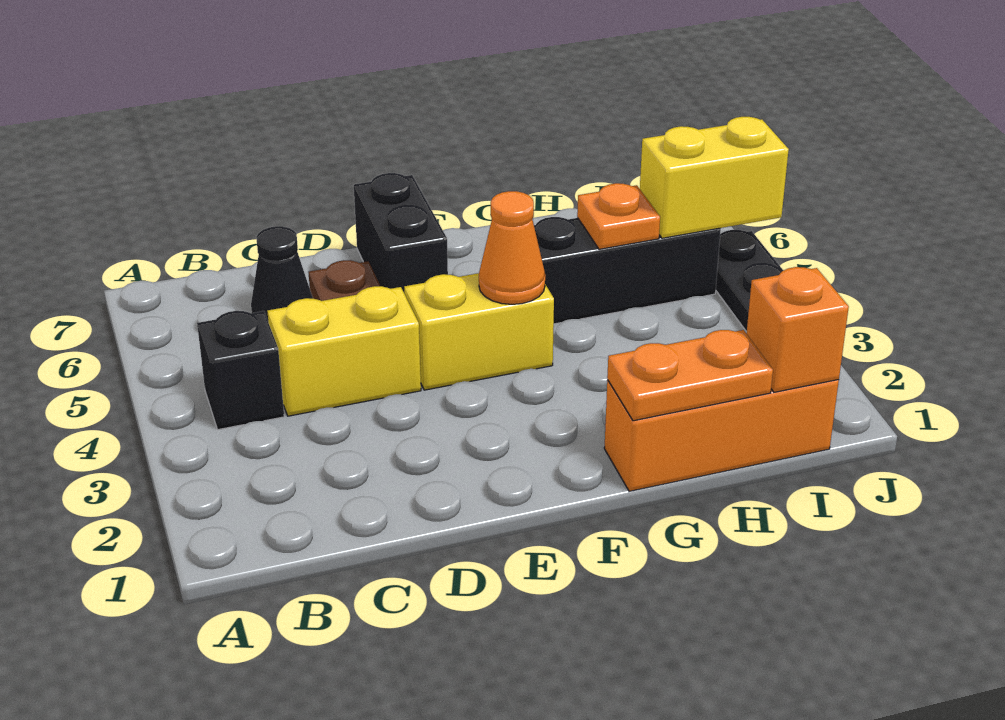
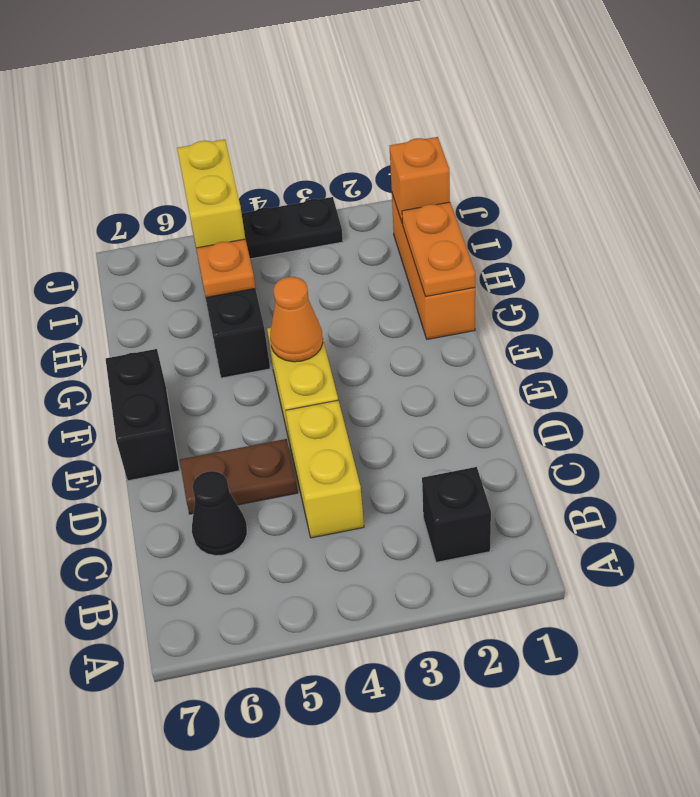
black brick B4 level 1 -> black brick B2 level 1
black brick E6:E7 level 1 -> black brick E7:F7 level 1

